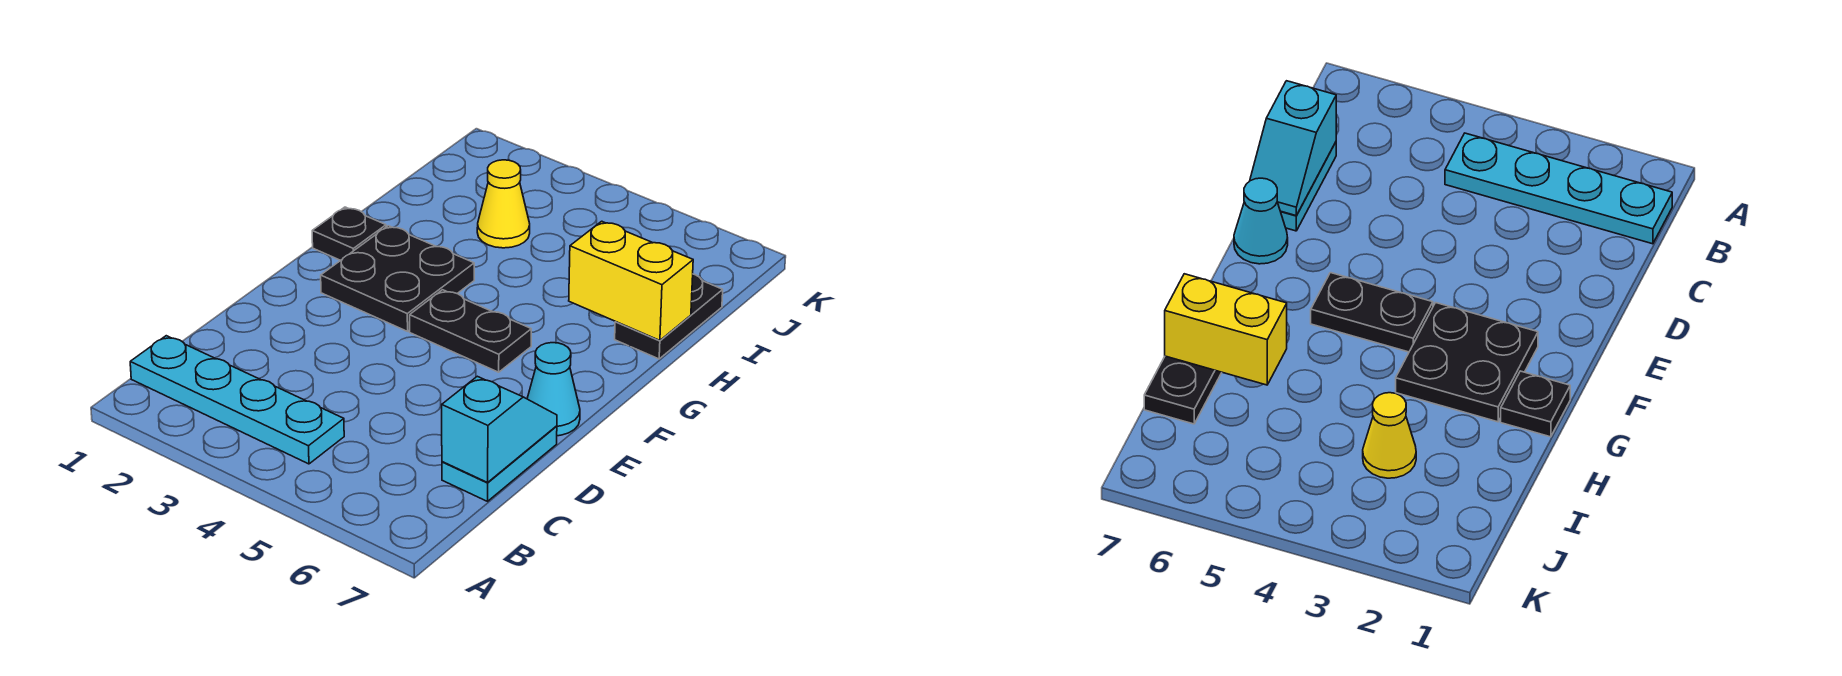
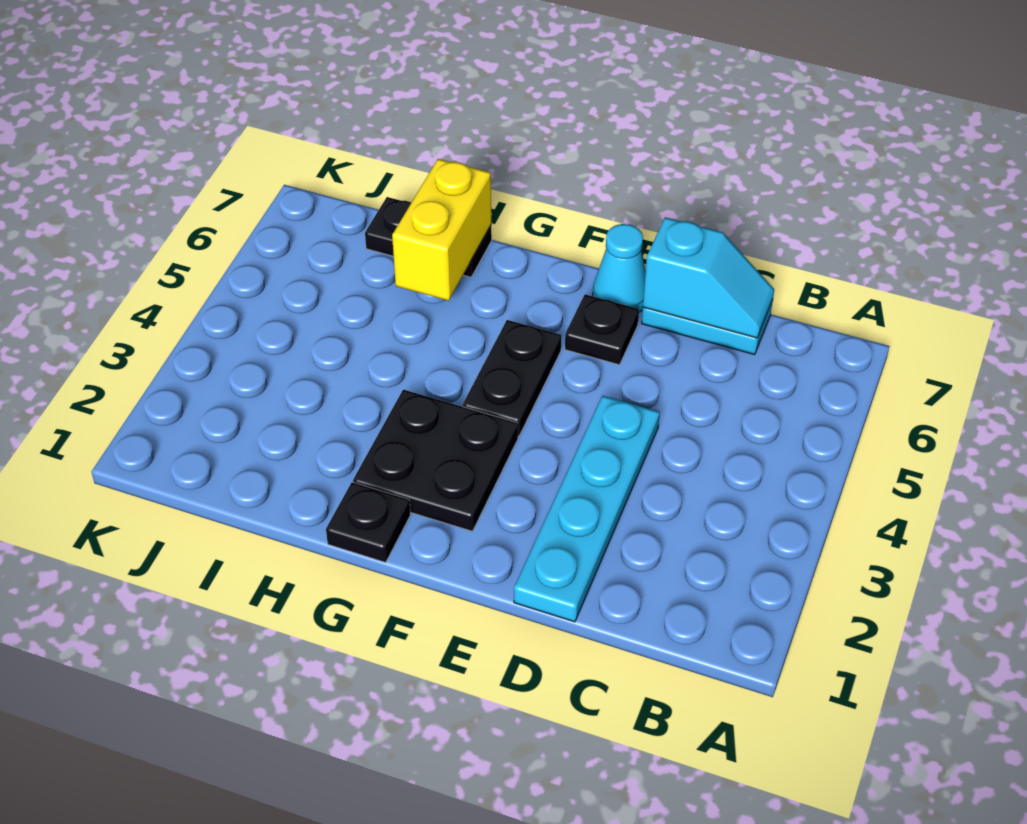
cyan plate B1:B4 level 1 -> cyan plate D1:D4 level 1
cyan slope C7:D7 level 2 top C -> cyan slope C7:D7 level 2 top D
none -> black plate E6 level 1
yellow cone I3 level 1 -> none

